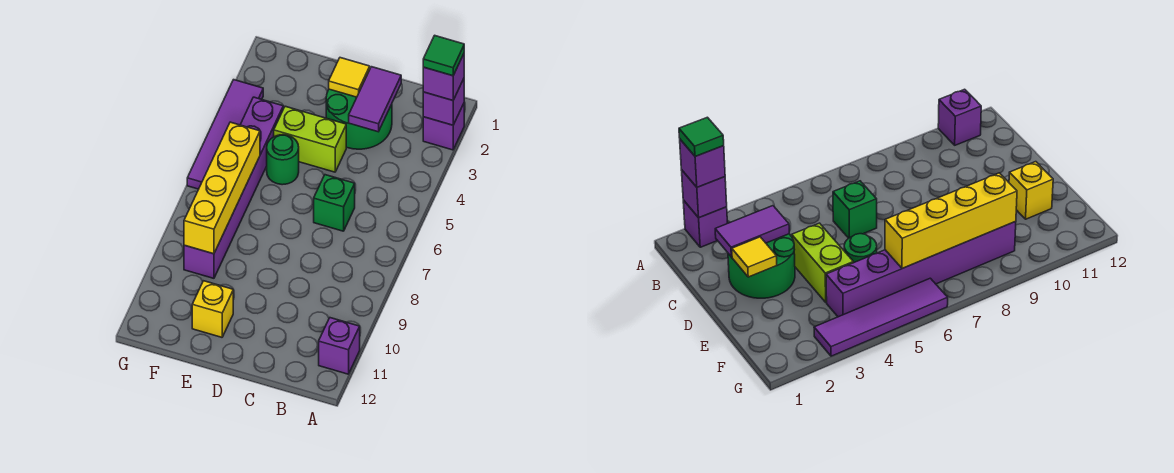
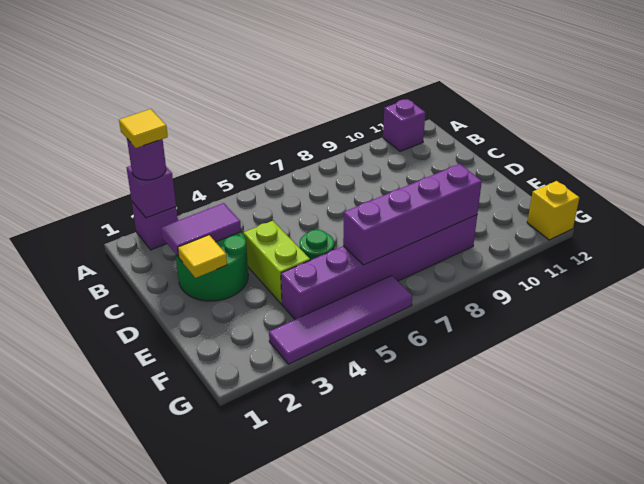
purple brick A2 level 3 -> purple round brick A2 level 3
green tile A2 level 4 -> yellow tile A2 level 4
green brick C6 level 1 -> none
yellow brick E11 level 1 -> yellow brick G12 level 1
yellow brick F6:F9 level 2 -> purple brick F6:F9 level 2

